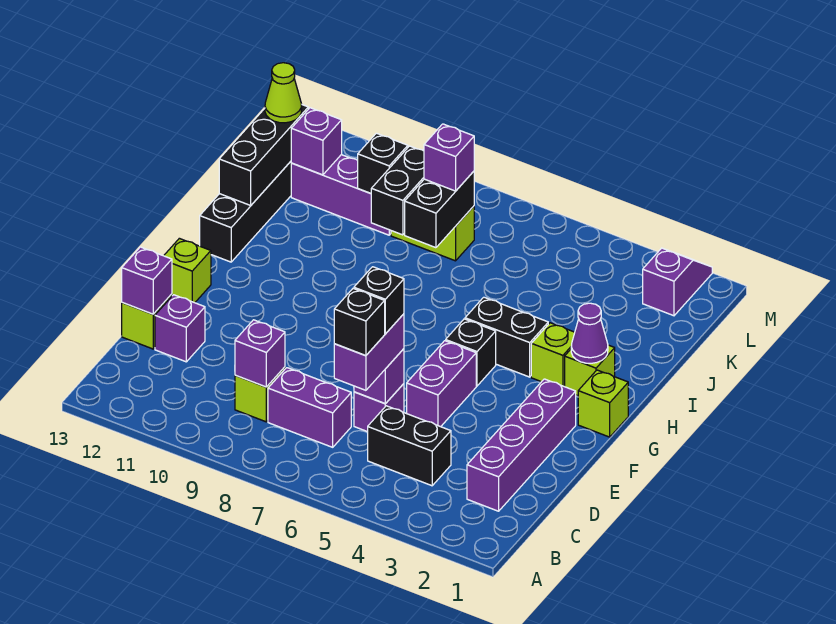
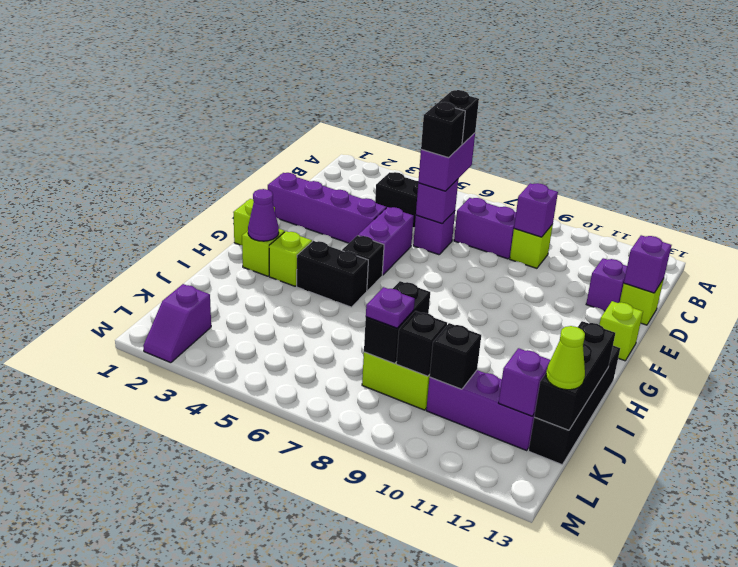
purple brick C2:F2 level 1 -> purple brick E1:E4 level 1
black brick J9:K9 level 2 -> black brick K9 level 2
purple brick K8 level 3 -> purple plate K8 level 3

